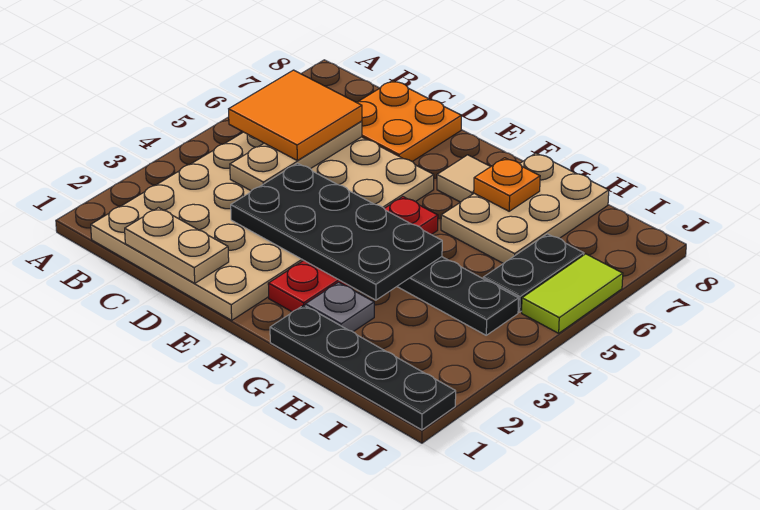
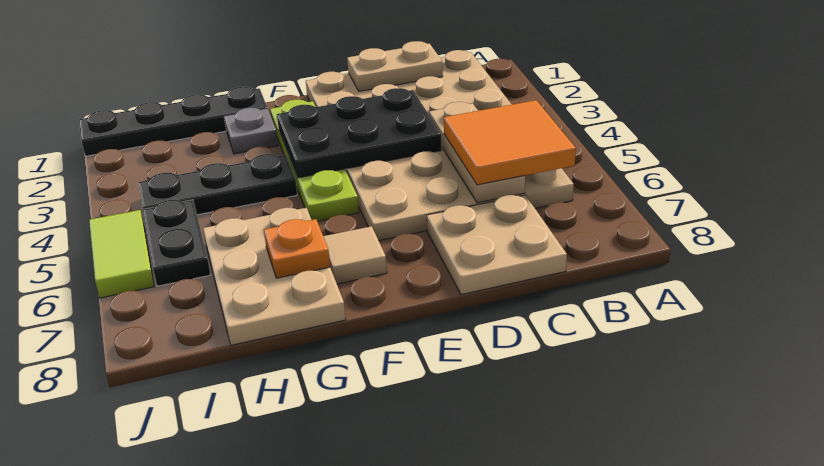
orange plate C7:D8 level 1 -> tan plate C7:D8 level 1
black plate D3:G4 level 2 -> black plate D3:F4 level 2
red plate F2:F5 level 1 -> lime plate F2:F5 level 1

